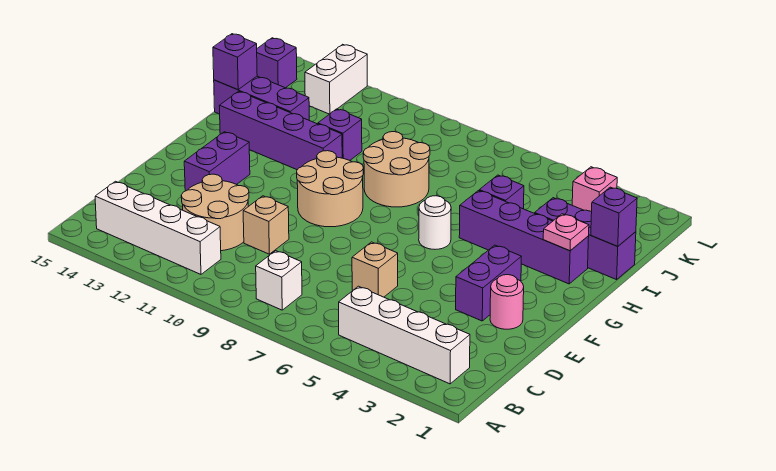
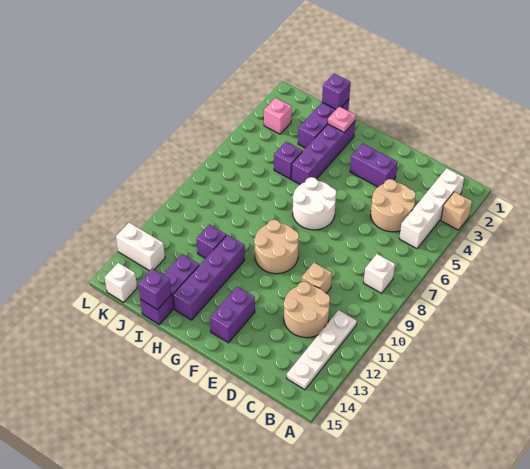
white brick B11:B14 level 1 -> white plate B11:B14 level 1
tan brick D6 level 1 -> tan brick A3 level 1
pink round brick E2 level 1 -> none
purple brick E13:F13 level 1 -> purple brick F13:F14 level 1
white round brick G6 level 1 -> white round brick F6:G7 level 1
tan round brick H8:I9 level 1 -> tan round brick C4:D5 level 1
purple brick K15 level 1 -> white brick K15 level 1

